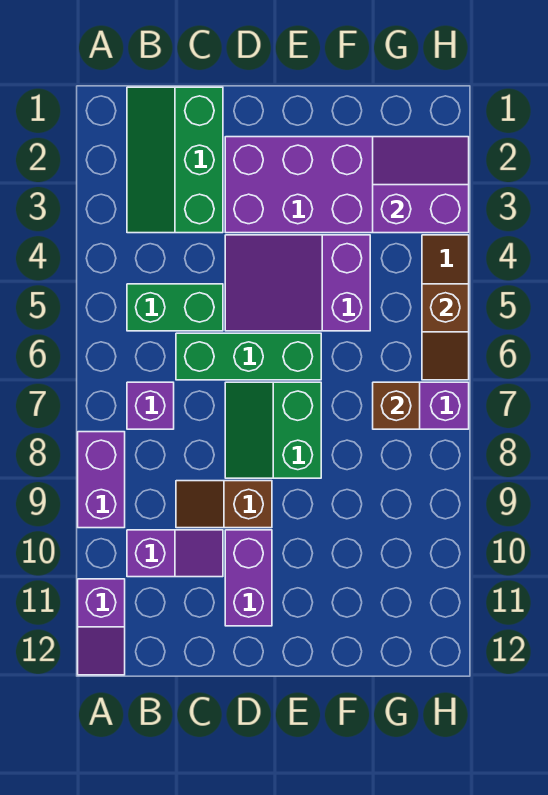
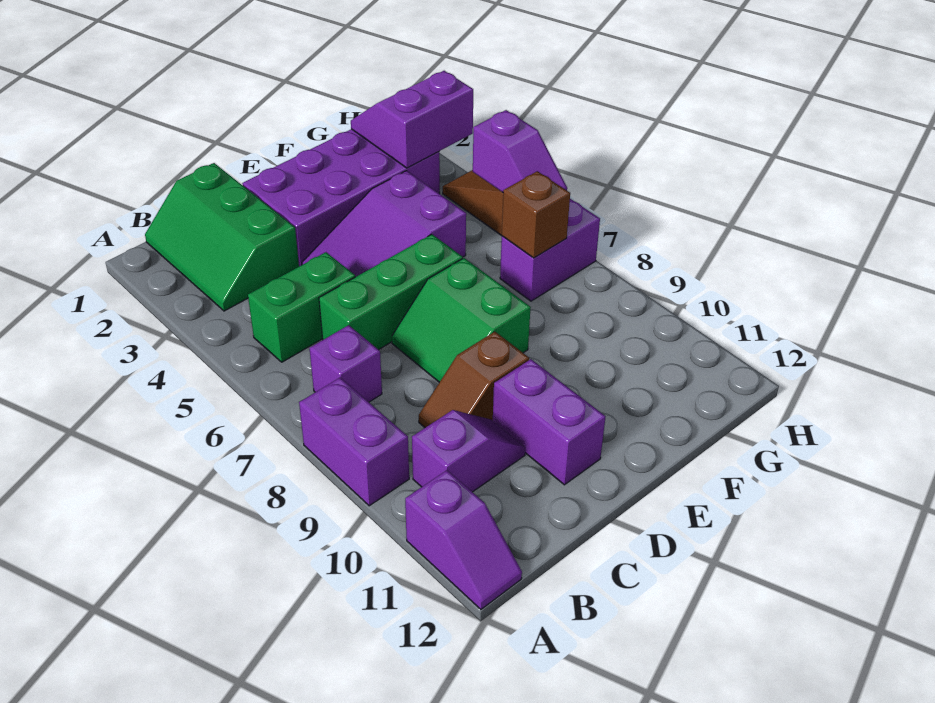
brown slope H5:H6 level 2 top 5 -> purple slope H5:H6 level 2 top 5

